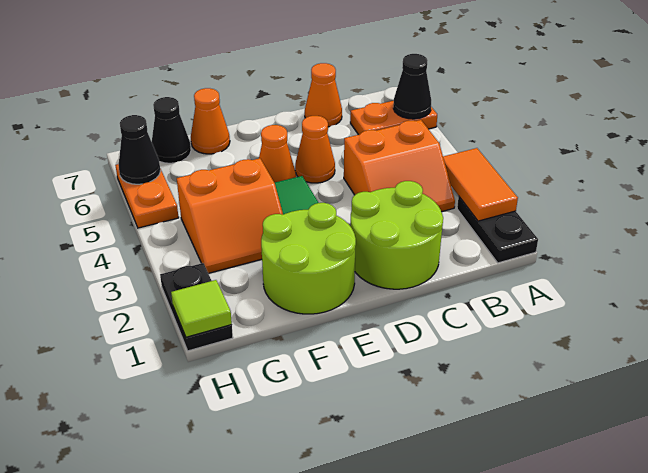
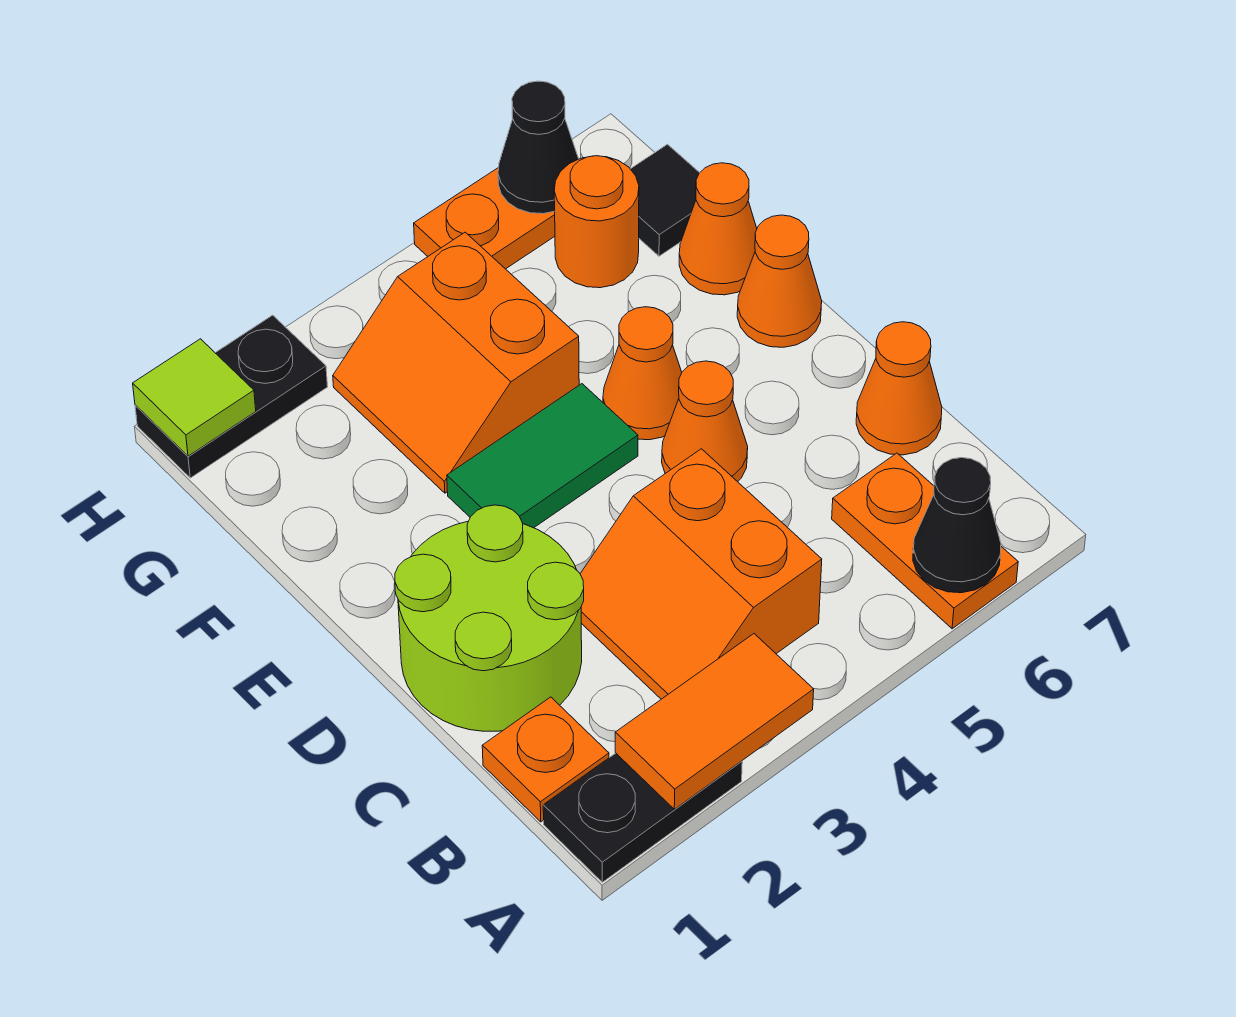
none -> orange plate B1 level 1
lime round brick E1:F2 level 1 -> none
none -> orange cone E7 level 1
none -> orange round brick G6 level 1
black cone G7 level 1 -> black tile G7 level 1

